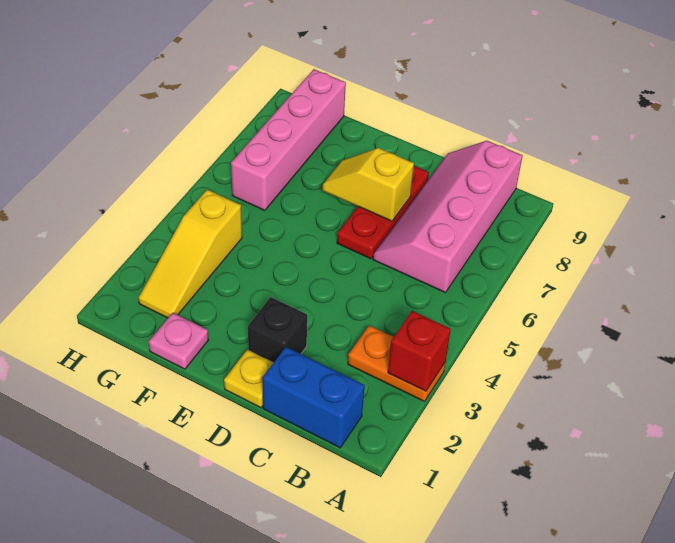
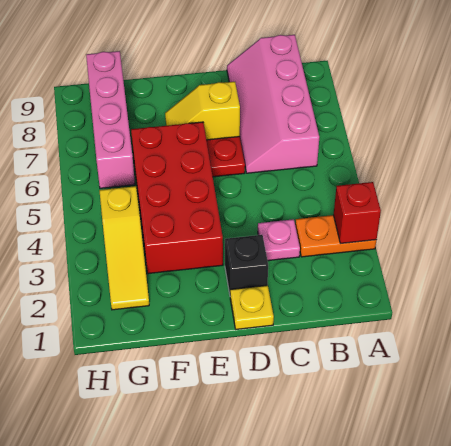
blue brick B1:C1 level 1 -> none
none -> red brick E3:F6 level 1
pink plate F1 level 1 -> pink plate C3 level 1

